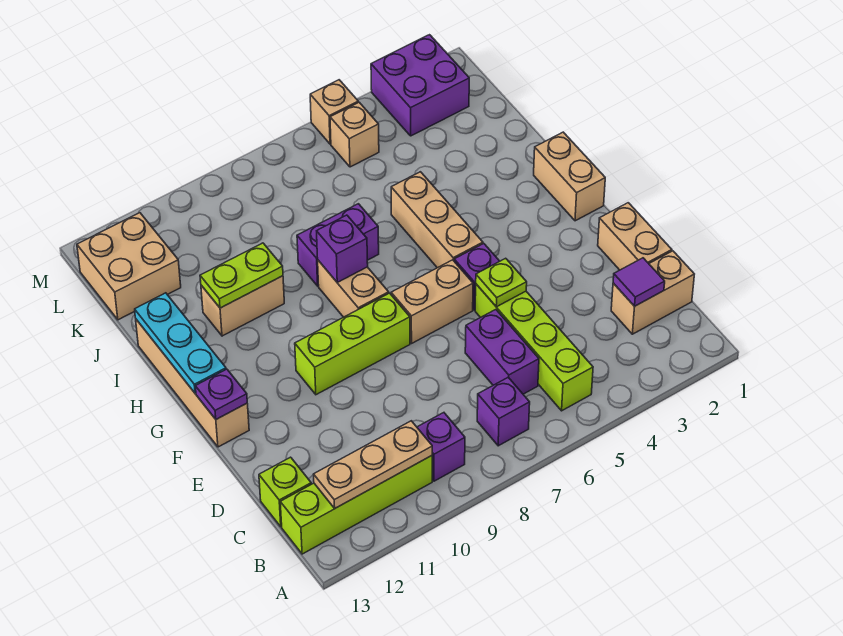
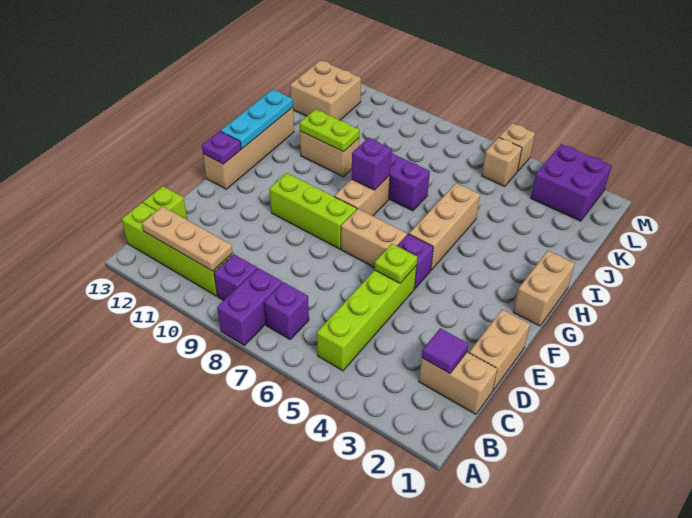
purple brick C6:D6 level 1 -> purple brick A8:B8 level 1

